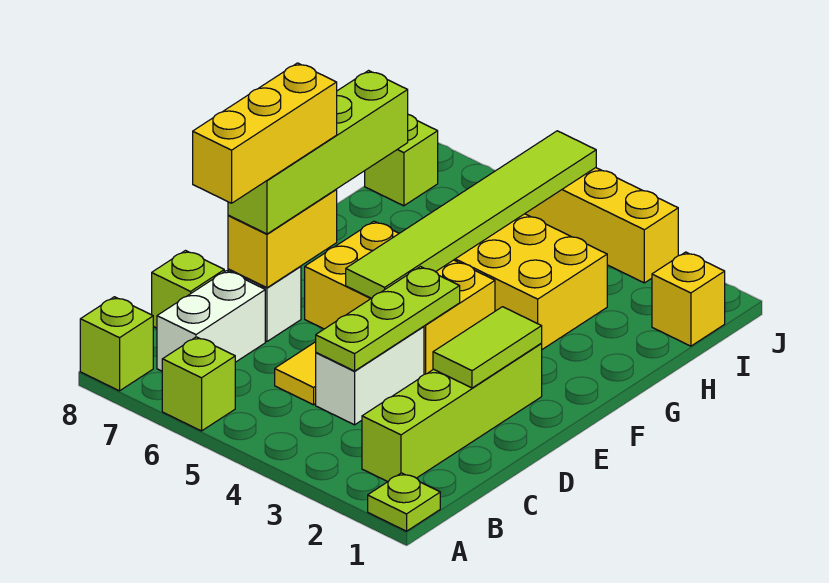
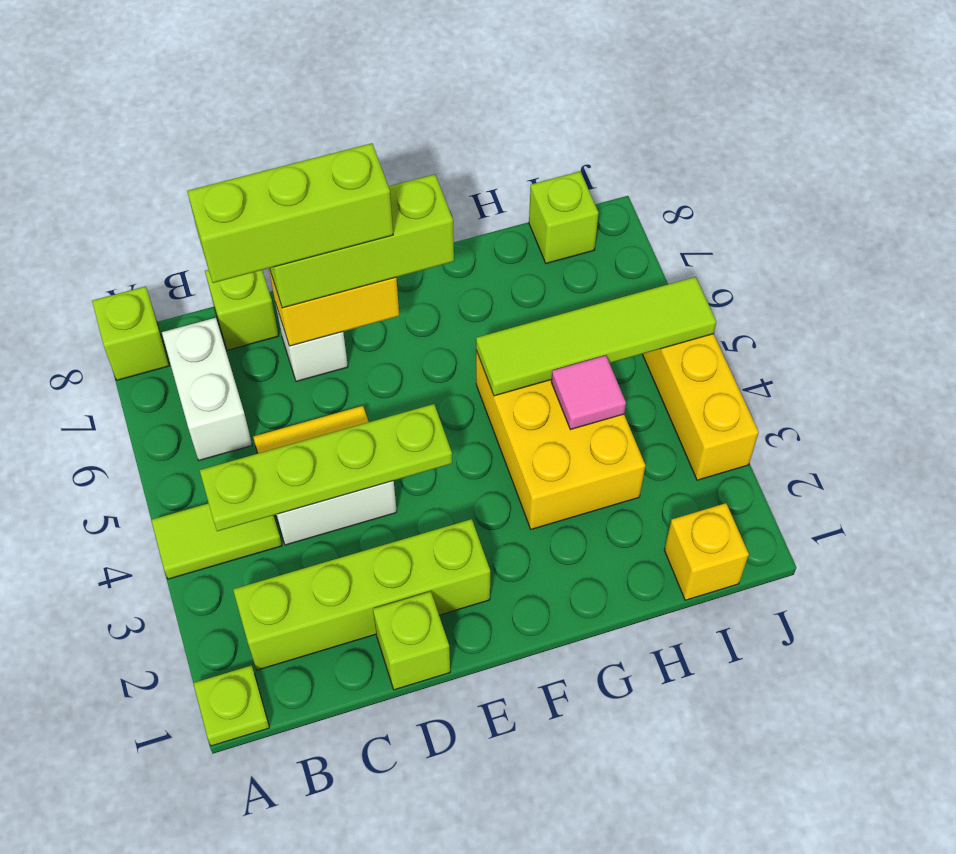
lime brick A6 level 1 -> lime brick D1 level 1
white brick B7:C7 level 1 -> white brick B6:B7 level 1
lime plate C4:E4 level 2 -> lime plate B4:E4 level 2
yellow brick C7:E7 level 4 -> lime brick C7:E7 level 4
lime tile D2:E2 level 2 -> lime tile A4:B4 level 1
lime brick D7:G7 level 3 -> lime brick D7:F7 level 3
yellow brick E4:F6 level 1 -> none
lime tile E5:J5 level 2 -> lime tile G5:J5 level 2
none -> pink tile H4 level 2

